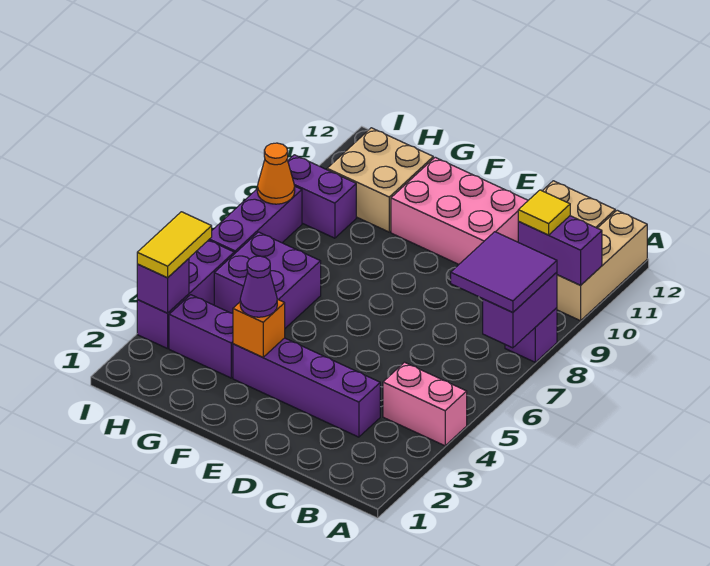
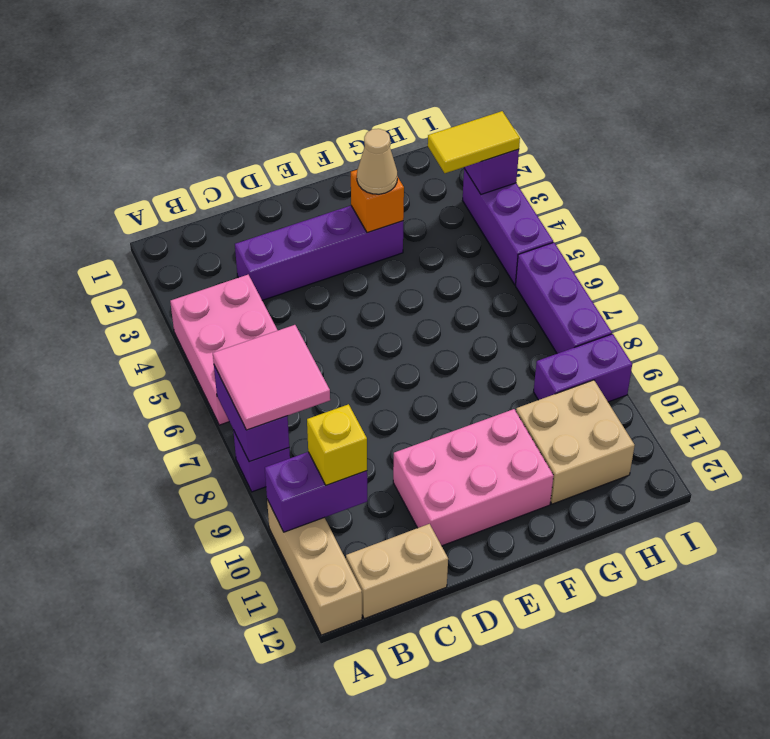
pink brick A4:B4 level 1 -> pink brick A4:B6 level 1
purple tile A7:B8 level 3 -> pink tile A7:B8 level 3
yellow tile B10 level 3 -> yellow brick B10 level 3
purple cone F3 level 3 -> tan cone F3 level 3
purple brick G3:H3 level 1 -> none
purple brick G5:H6 level 1 -> none
yellow tile I3:I4 level 3 -> yellow tile H3:I3 level 3
orange cone I8 level 2 -> none

